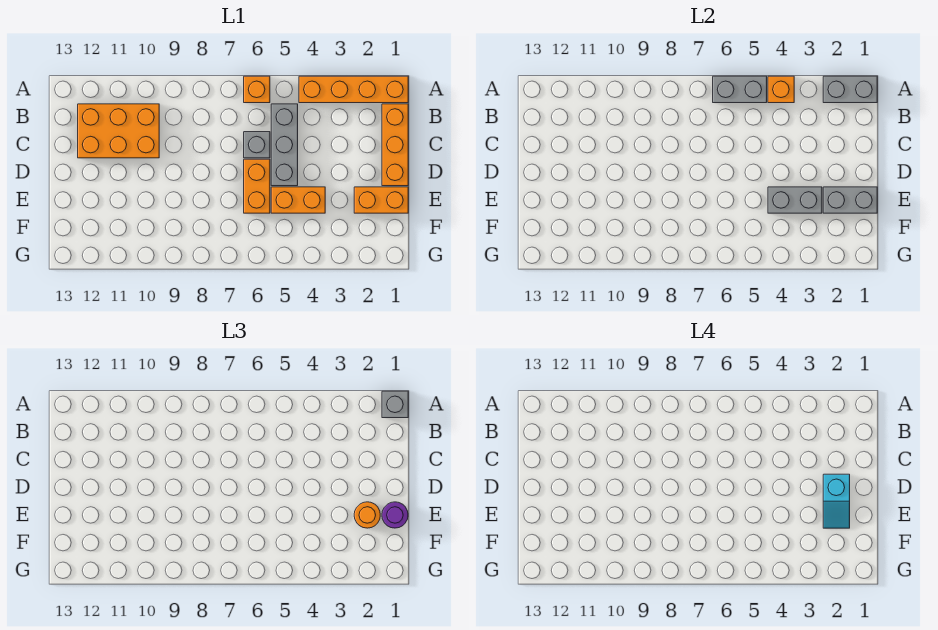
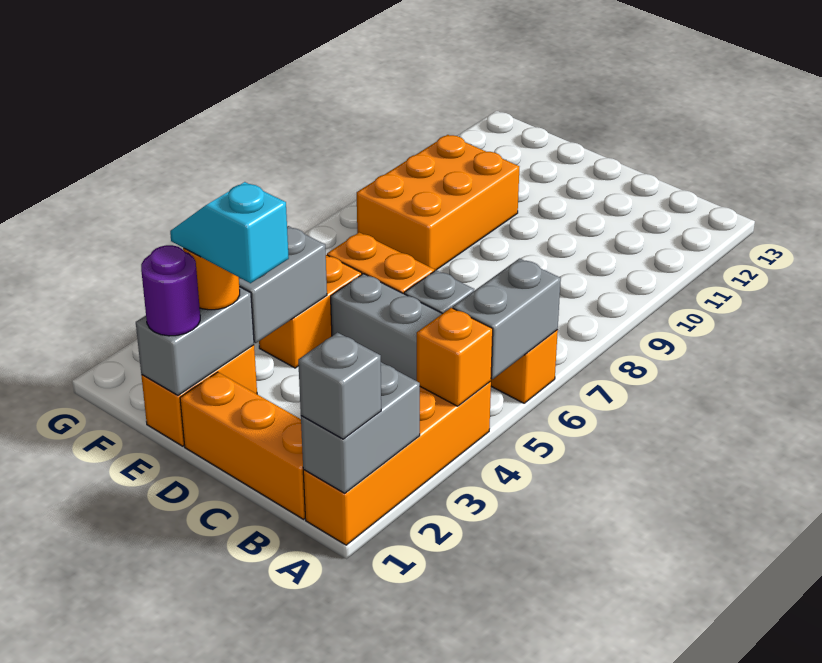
orange brick B10:C12 level 1 -> orange brick E8:F10 level 1

